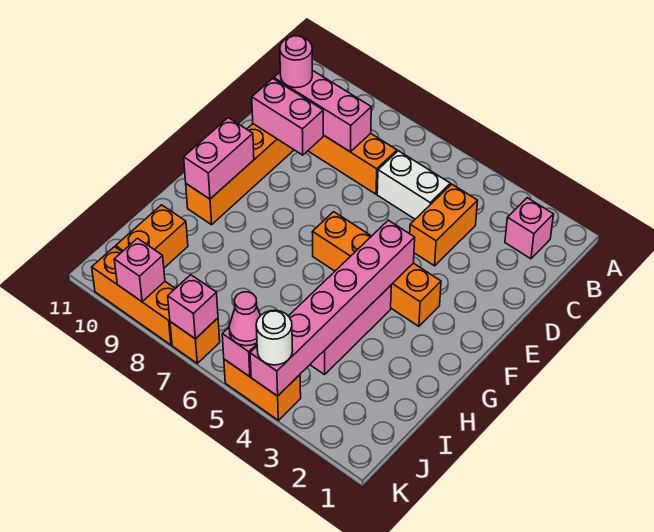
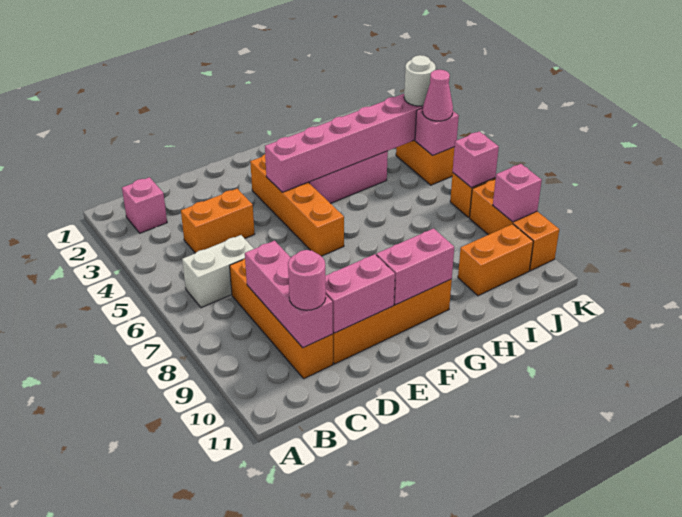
white brick C5:C6 level 1 -> white brick B6:C6 level 1
pink brick D9:D10 level 2 -> pink brick D10:E10 level 2

